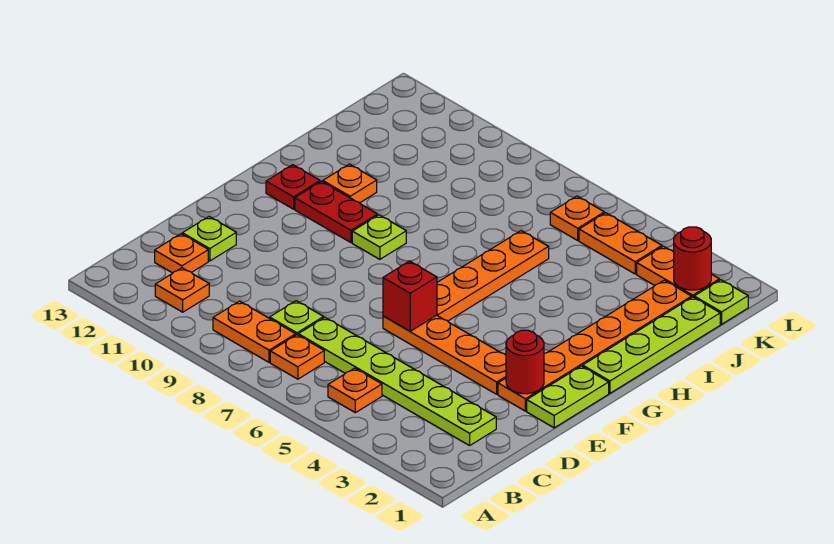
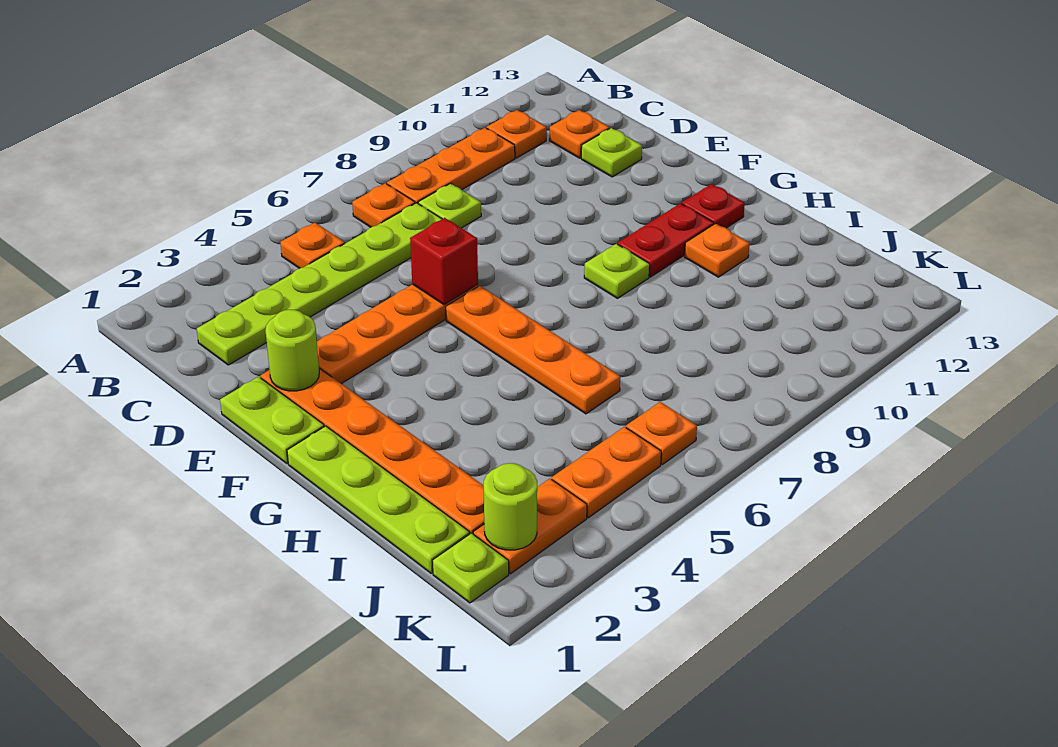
orange plate B8:B9 level 1 -> orange plate B8:B10 level 1
red round brick E2 level 2 -> lime round brick E2 level 2
red round brick K2 level 2 -> lime round brick K2 level 2

